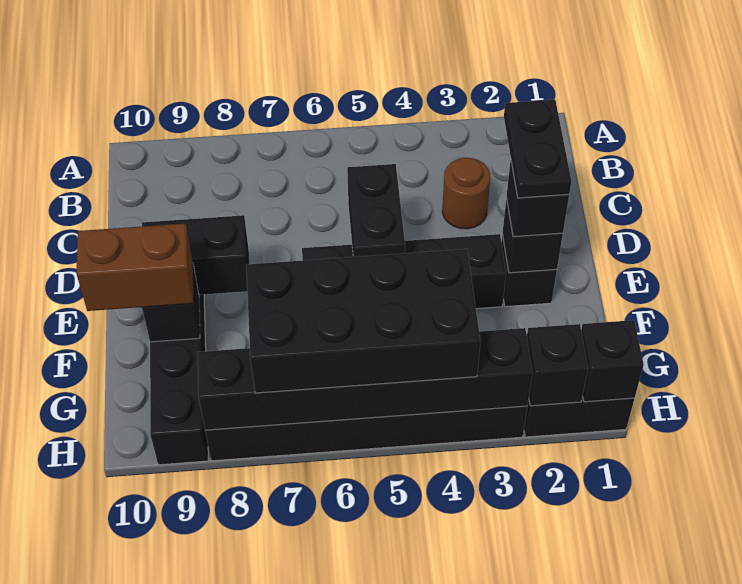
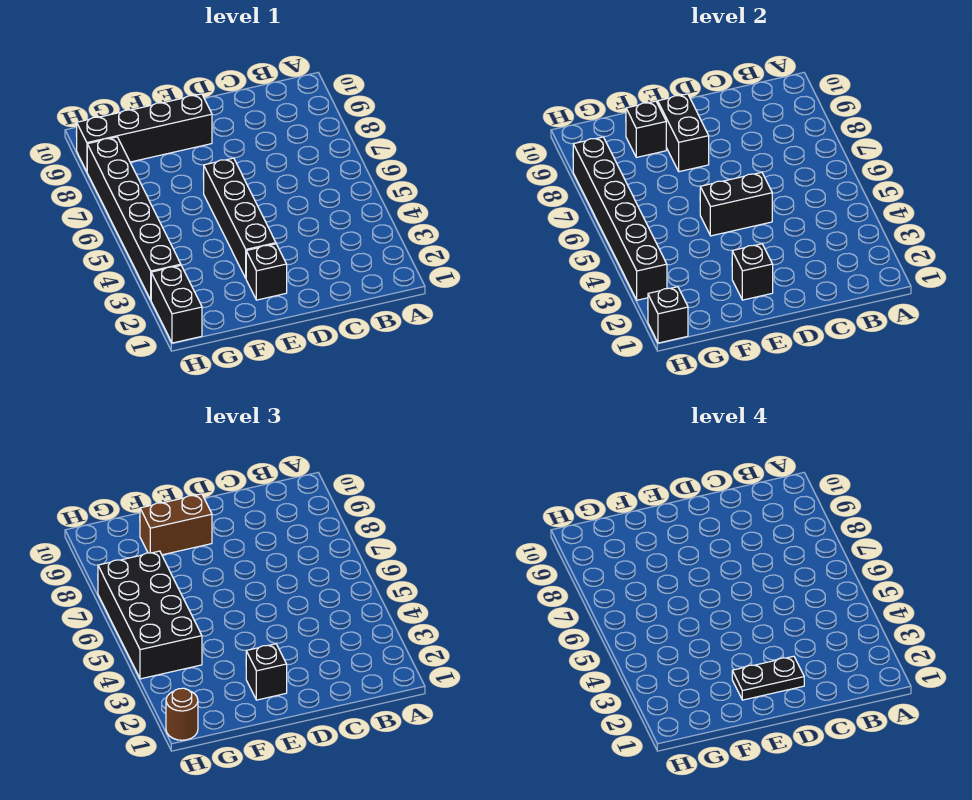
brown round brick C3 level 1 -> brown round brick H1 level 3
brown brick F9:F10 level 3 -> brown brick E9:F9 level 3
black brick H2 level 2 -> none

